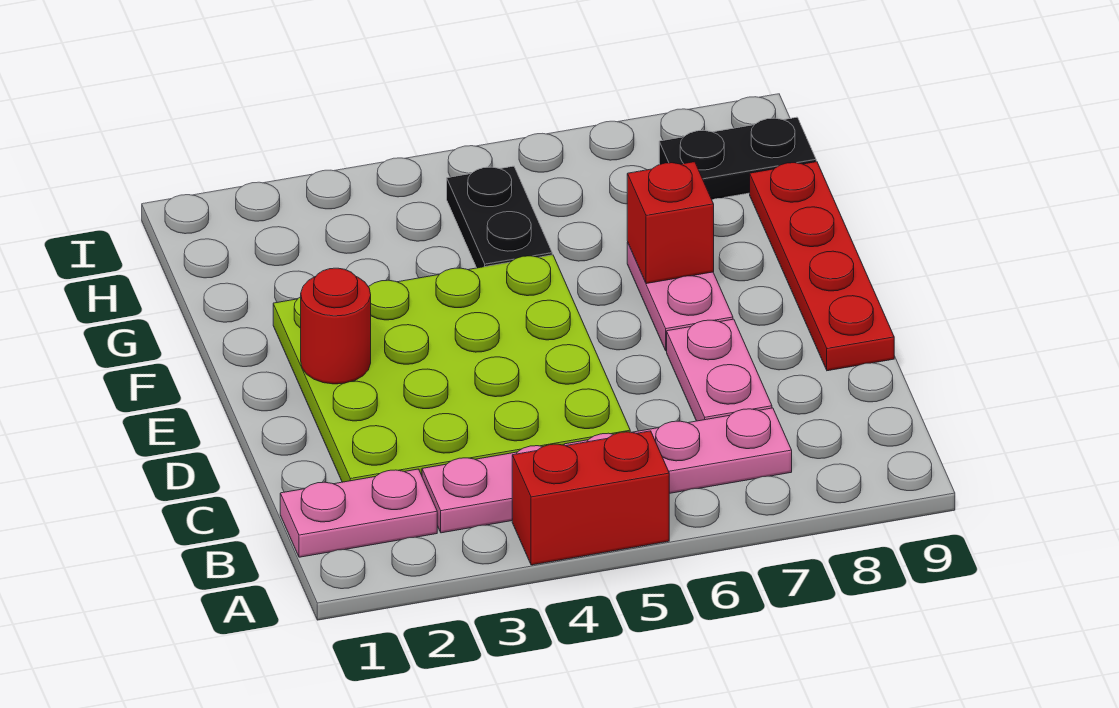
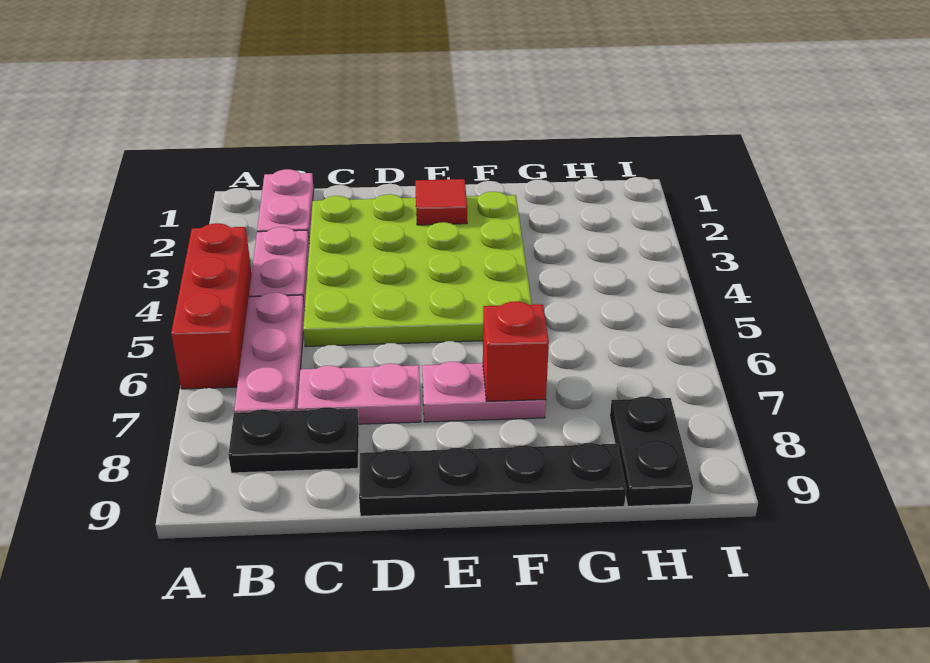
red brick A4:A5 level 1 -> red brick A4:A6 level 1
red plate D9:G9 level 1 -> black plate D9:G9 level 1
red round brick E2 level 2 -> red tile E2 level 2
black plate G5:H5 level 1 -> black plate B8:C8 level 1

